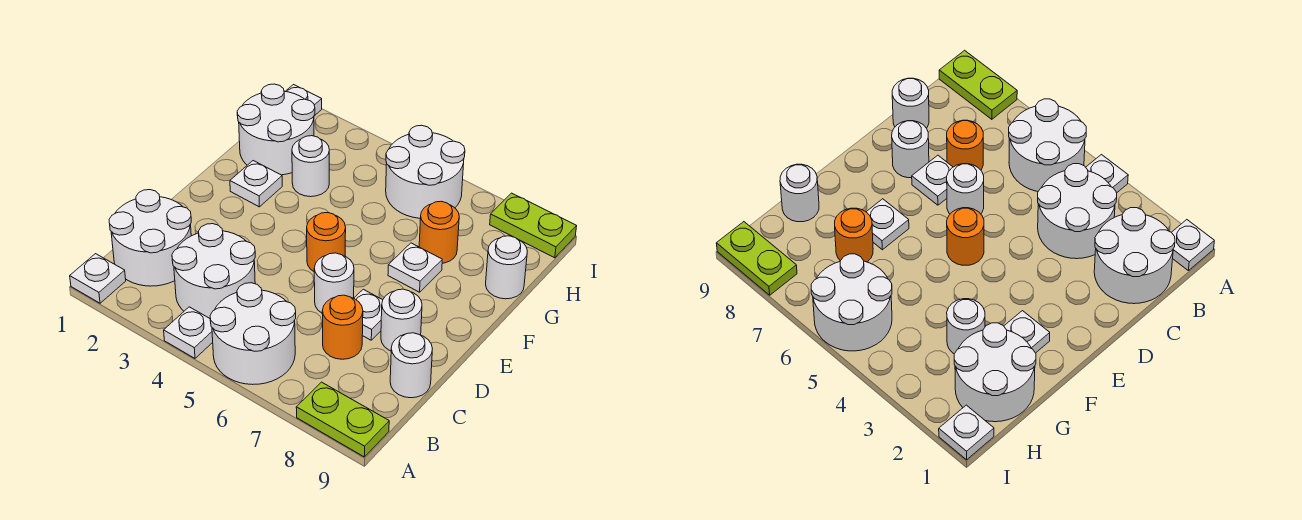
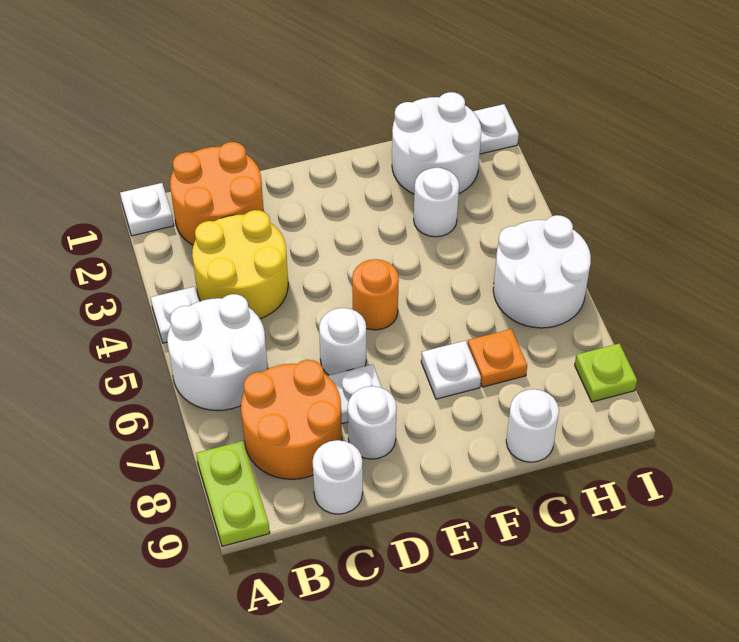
white round brick B1:C2 level 1 -> orange round brick B1:C2 level 1
white round brick B3:C4 level 1 -> yellow round brick B3:C4 level 1
orange round brick C7 level 1 -> orange round brick B7:C8 level 1
white plate F2 level 1 -> none
orange round brick G7 level 1 -> orange plate G7 level 1
lime plate I8:I9 level 1 -> lime plate I8 level 1

